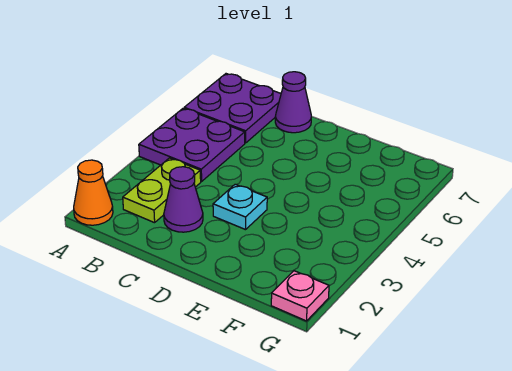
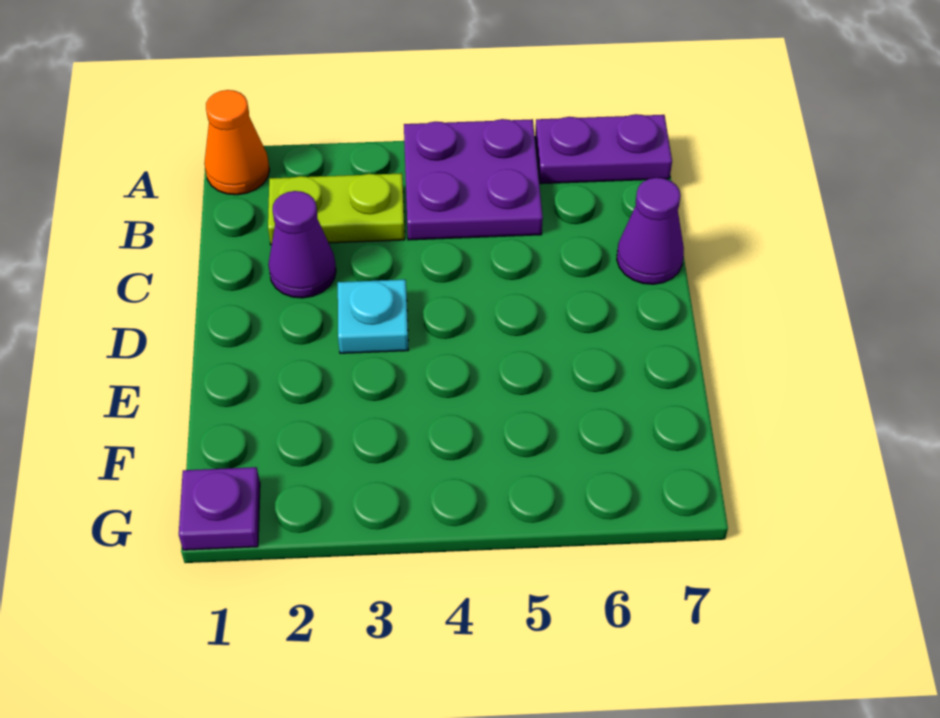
purple plate A6:B7 level 1 -> purple plate A6:A7 level 1
pink plate G1 level 1 -> purple plate G1 level 1

